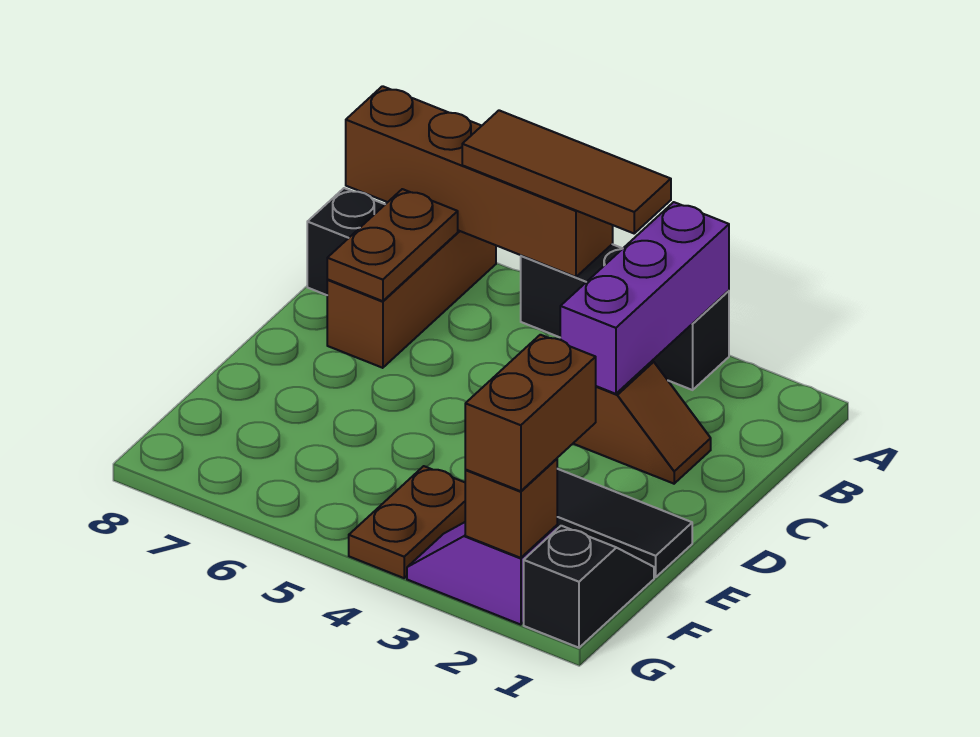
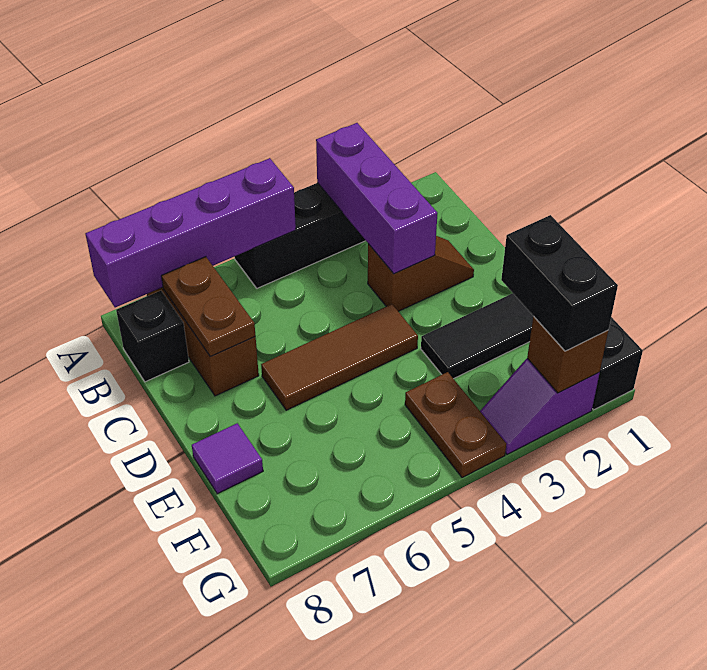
brown tile A4:A6 level 3 -> brown tile D4:D6 level 1
brown brick A5:A8 level 2 -> purple brick A5:A8 level 2
none -> purple tile E8 level 1
brown brick F2:G2 level 3 -> black brick F2:G2 level 3

